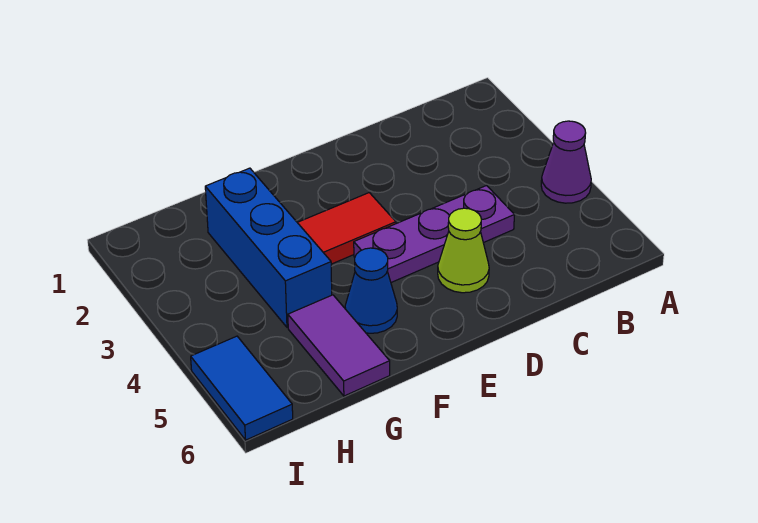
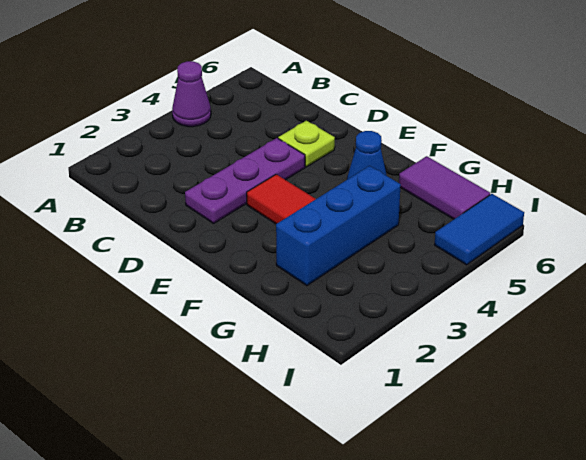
purple plate C4:E4 level 1 -> purple plate D2:D4 level 1
lime cone D5 level 1 -> lime plate D5 level 1
purple tile G5:G6 level 1 -> purple tile G6:H6 level 1

